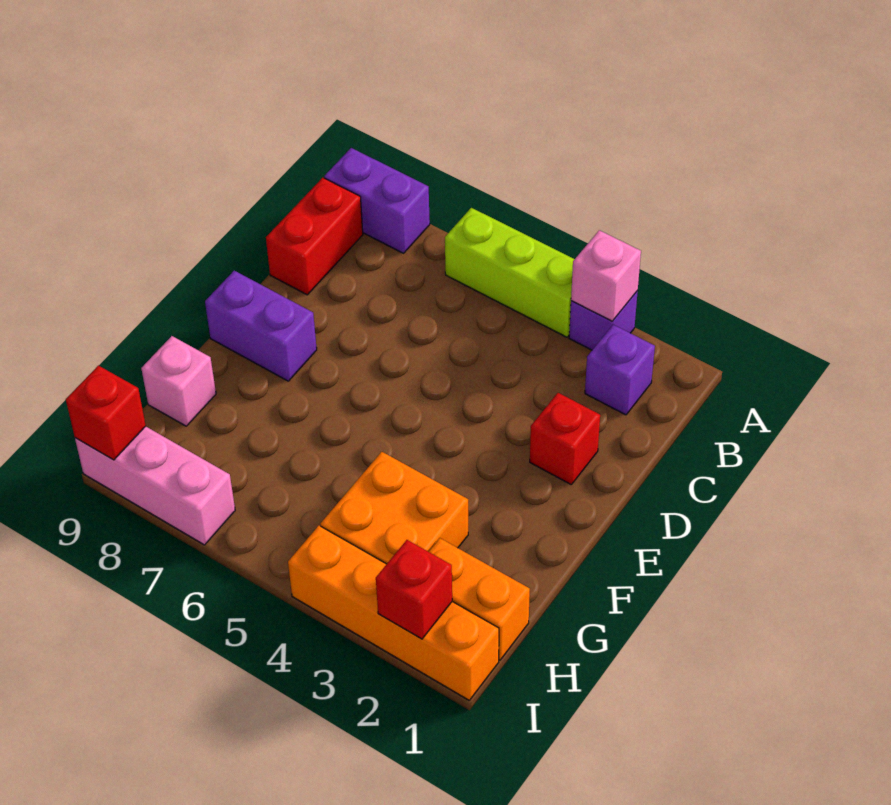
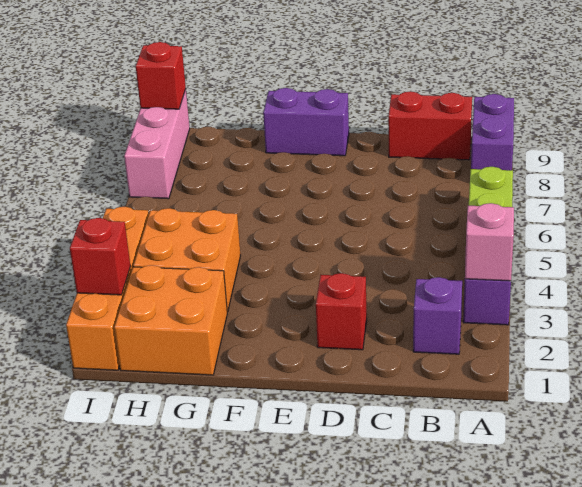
purple brick E8:E9 level 1 -> purple brick E9:F9 level 1
pink brick G9 level 1 -> none
orange brick H1:H2 level 1 -> orange brick G1:H2 level 1

